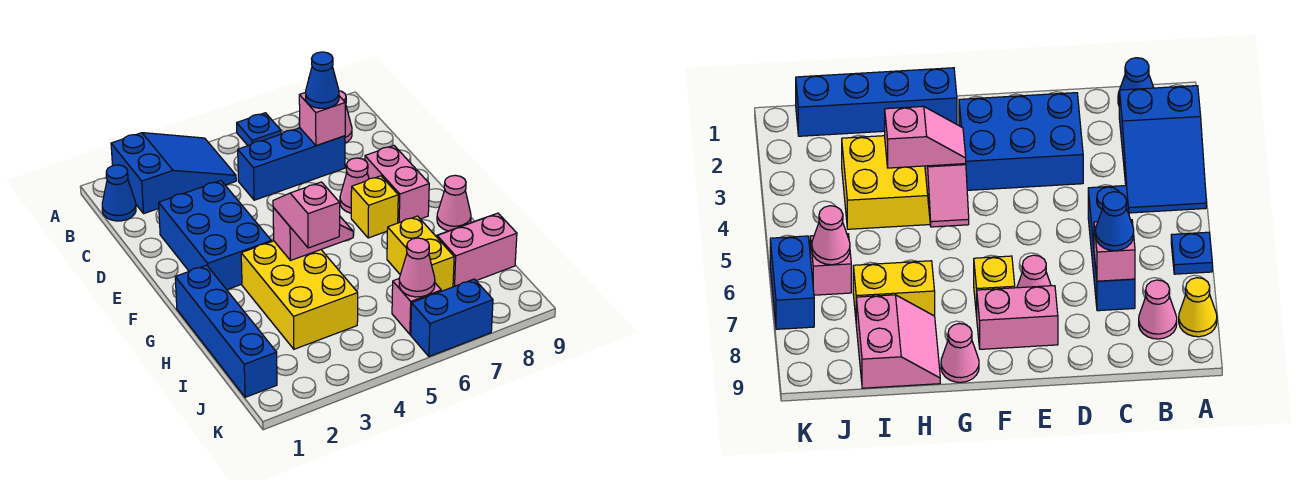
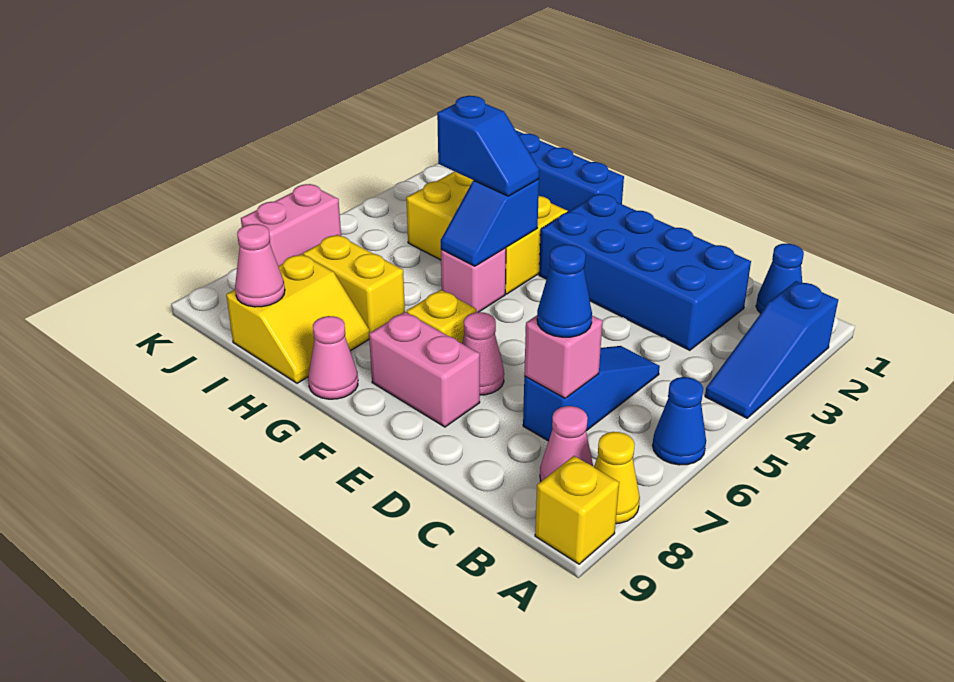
blue slope A2:B4 level 1 top 2 -> blue slope A2:A4 level 1 top 2
blue plate A6 level 1 -> blue cone A6 level 1
none -> yellow brick A9 level 1
blue brick C5:C7 level 1 -> blue slope C5:C7 level 1 top 7
blue brick D2:F3 level 1 -> blue brick C2:F3 level 1
pink slope G4:G5 level 2 top 4 -> blue slope G4:G5 level 2 top 4
pink slope G4:H4 level 3 top H -> blue slope G4:H4 level 3 top H
pink slope H8:I9 level 1 top I -> yellow slope H8:I9 level 1 top I
pink brick J6 level 1 -> pink brick G5 level 1
pink cone J6 level 2 -> pink cone I9 level 2
blue brick K6:K7 level 1 -> pink brick K6:K7 level 1

